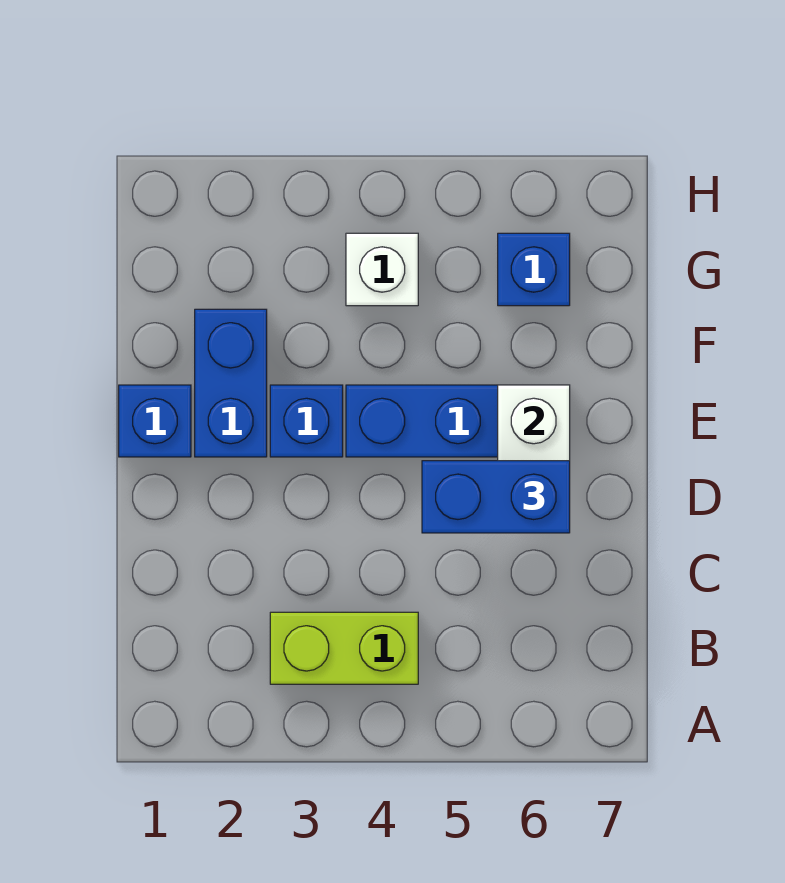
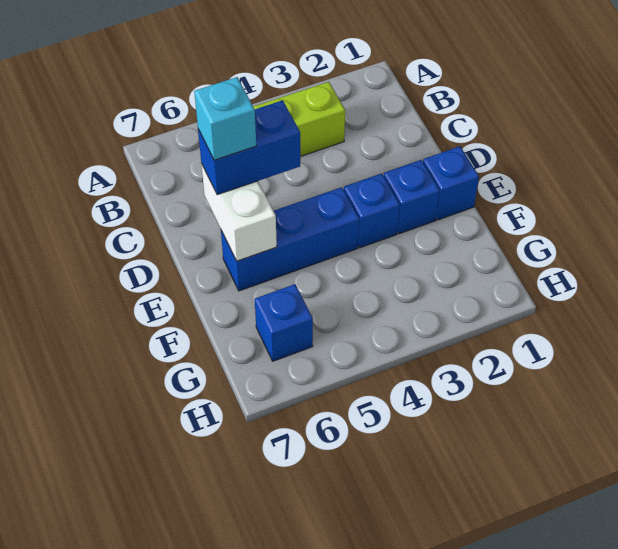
none -> cyan brick D6 level 4
blue brick E2:F2 level 1 -> blue brick E2 level 1
white brick G4 level 1 -> none

